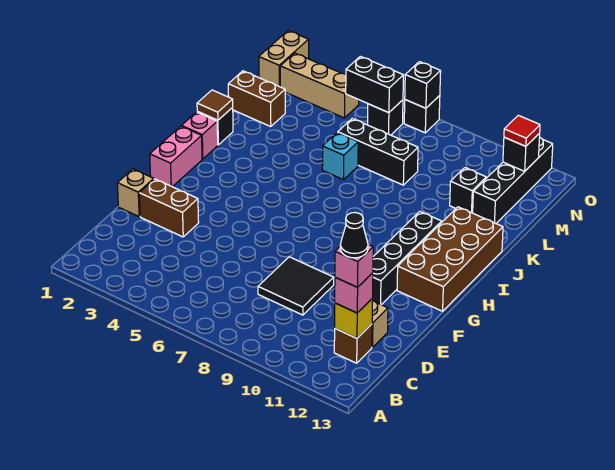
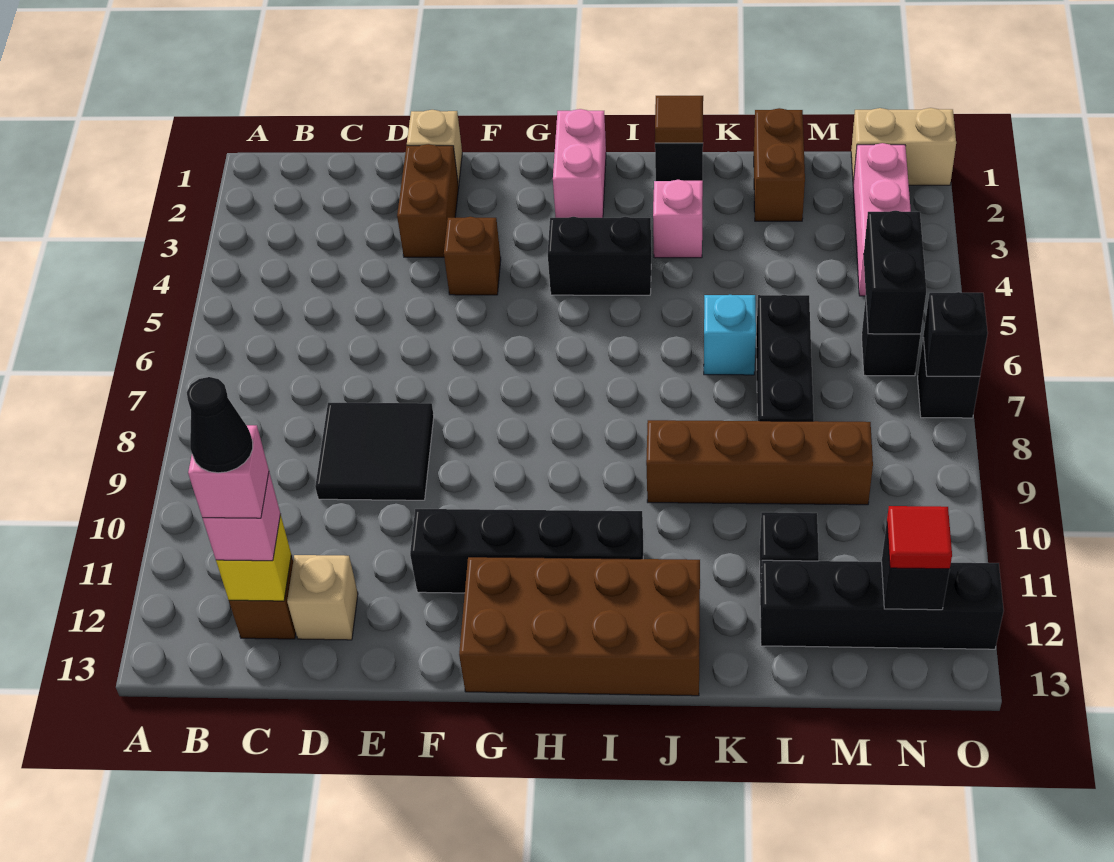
none -> brown brick F4 level 1
pink brick G1:H1 level 1 -> pink brick H1:H2 level 1
none -> black brick H4:I4 level 1
pink brick I1 level 1 -> pink brick J3 level 1
none -> brown brick J9:M9 level 1
tan brick N2:N4 level 1 -> pink brick N2:N4 level 1

